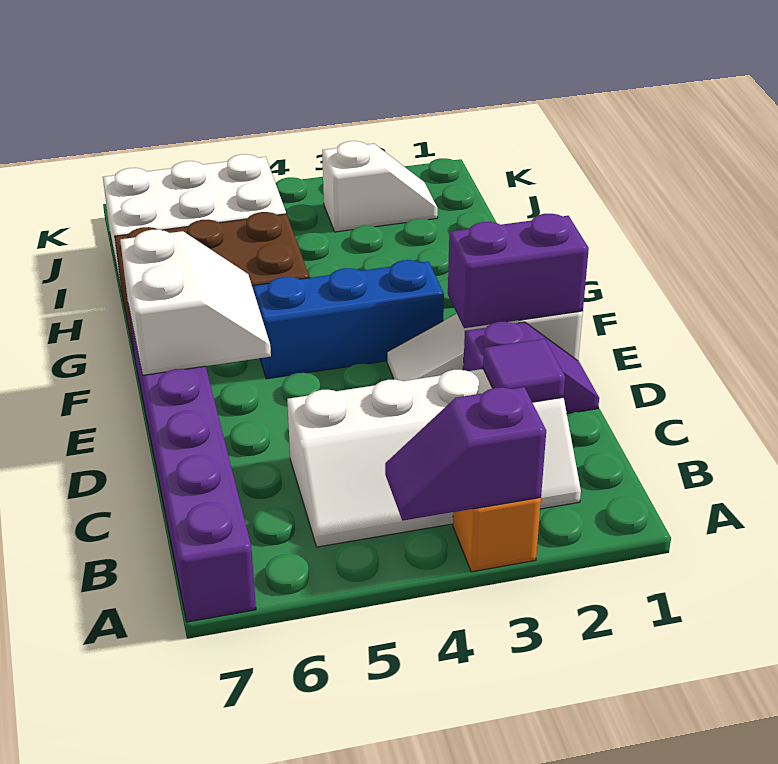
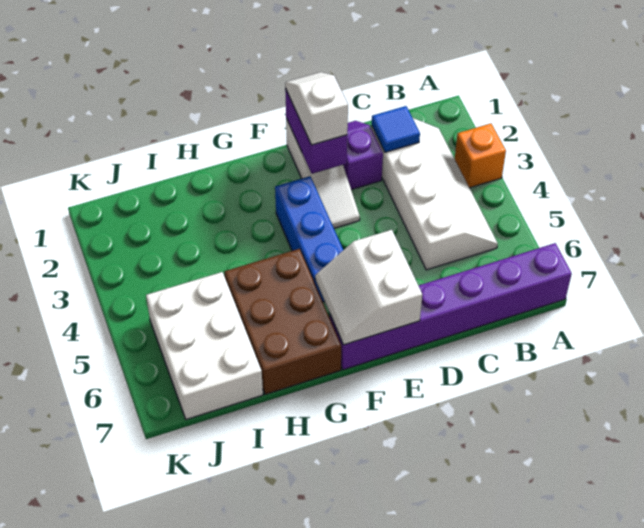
purple slope A3:A4 level 2 top 3 -> none
purple tile C2 level 2 -> blue tile C2 level 2
white slope E6:F7 level 2 top 7 -> white slope E6:F7 level 2 top E
white slope J2:J3 level 1 top 3 -> white slope E1:E2 level 3 top 2

